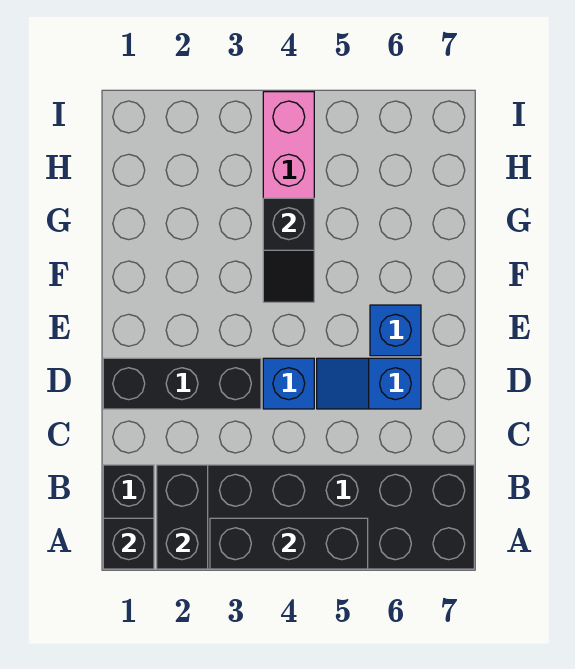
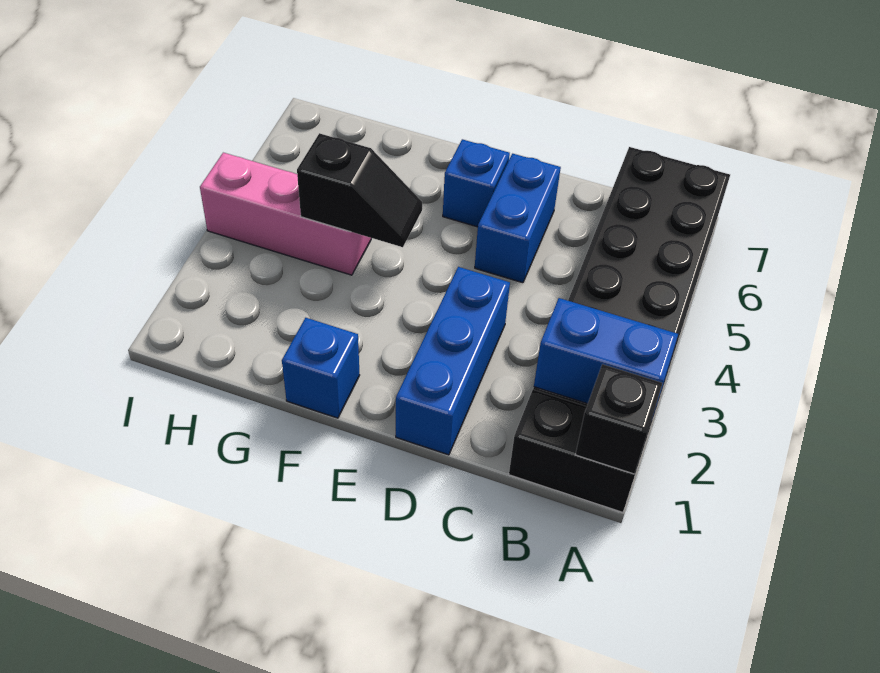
black brick A2:B2 level 2 -> blue brick A2:B2 level 2
black brick A3:A5 level 2 -> none
black brick D1:D3 level 1 -> blue brick D1:D3 level 1
blue brick D4 level 1 -> blue brick F1 level 1
blue slope D5:D6 level 1 top 6 -> blue brick D5:D6 level 1

